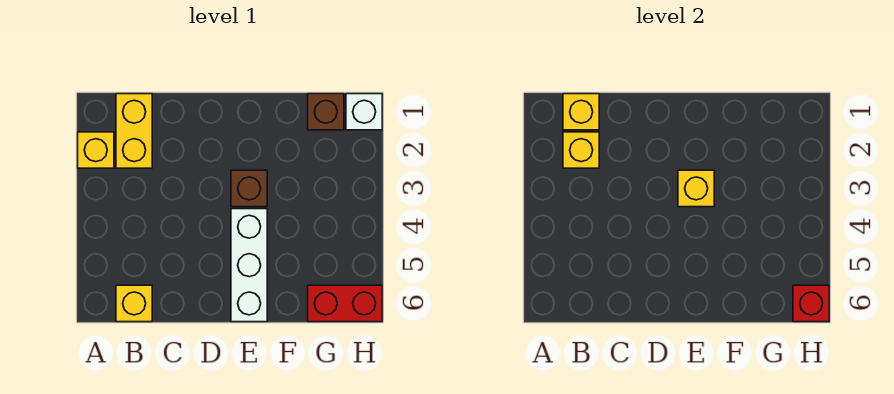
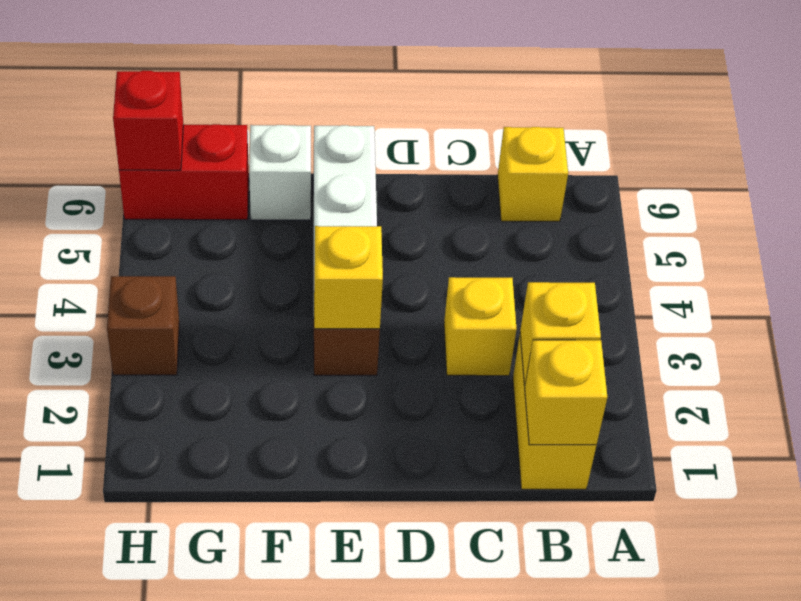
yellow brick A2 level 1 -> yellow brick C3 level 1
brown brick G1 level 1 -> brown brick H3 level 1
white brick H1 level 1 -> white brick F6 level 1

